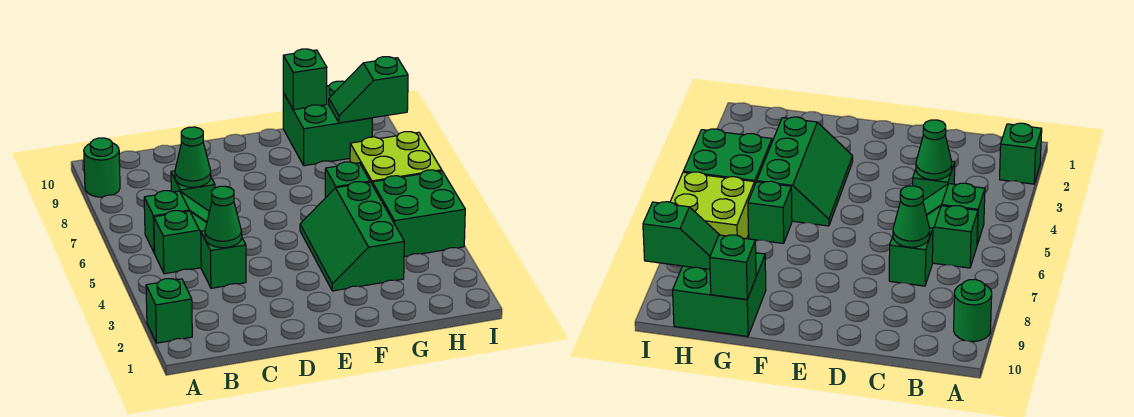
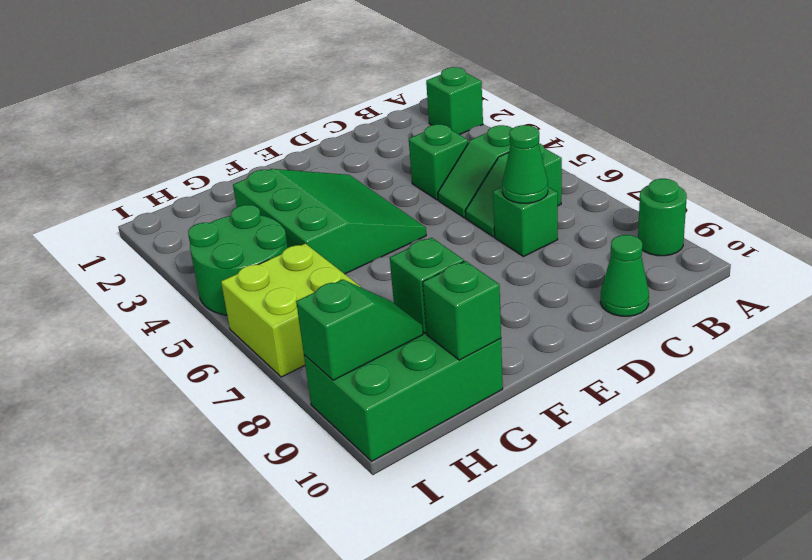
green cone C4 level 2 -> green cone C10 level 1
green slope F3:G5 level 1 top G -> green slope E3:G5 level 1 top G
green brick G6 level 1 -> green brick G9 level 2
green brick G9:H10 level 1 -> green brick G9:I10 level 1
green brick H4:I5 level 1 -> green round brick H4:I5 level 1

